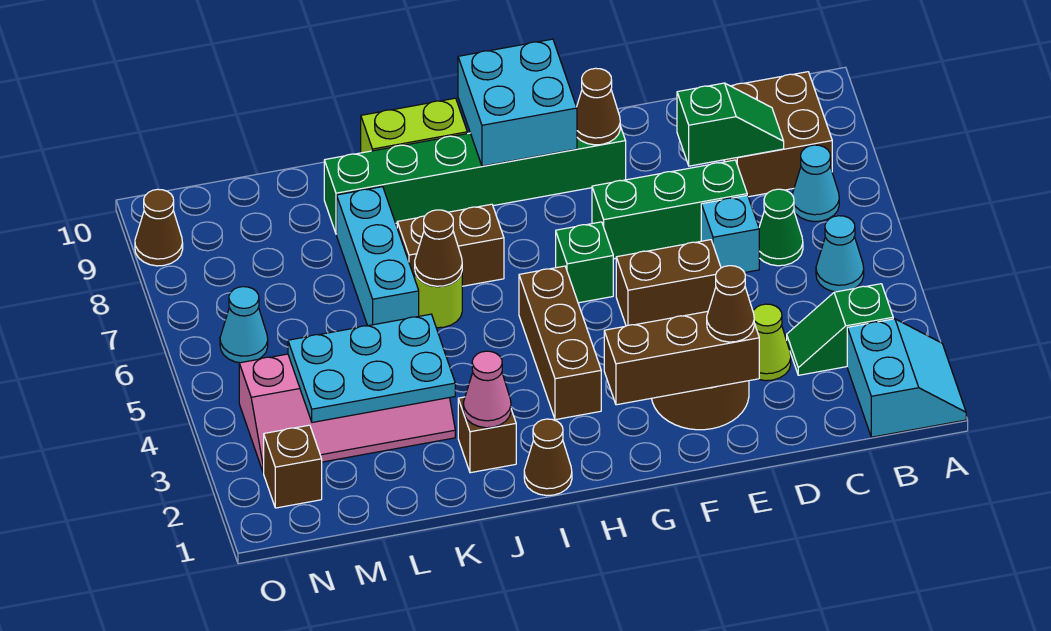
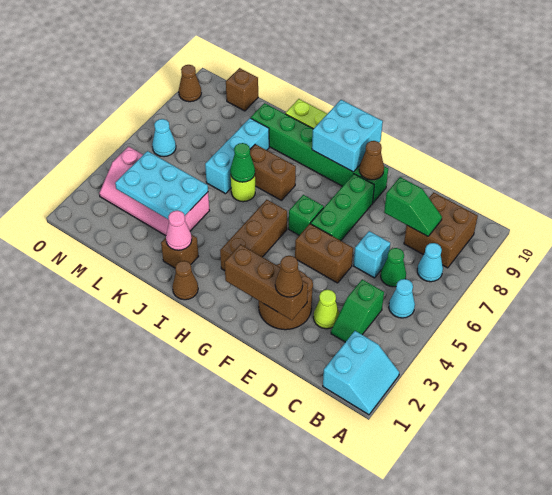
green slope B3:C3 level 1 top B -> green slope C3:C4 level 1 top 4
green brick D7:F7 level 1 -> green brick F6:F8 level 1
brown cone J6 level 2 -> green cone J6 level 2
brown brick N2 level 1 -> brown brick M10 level 1

